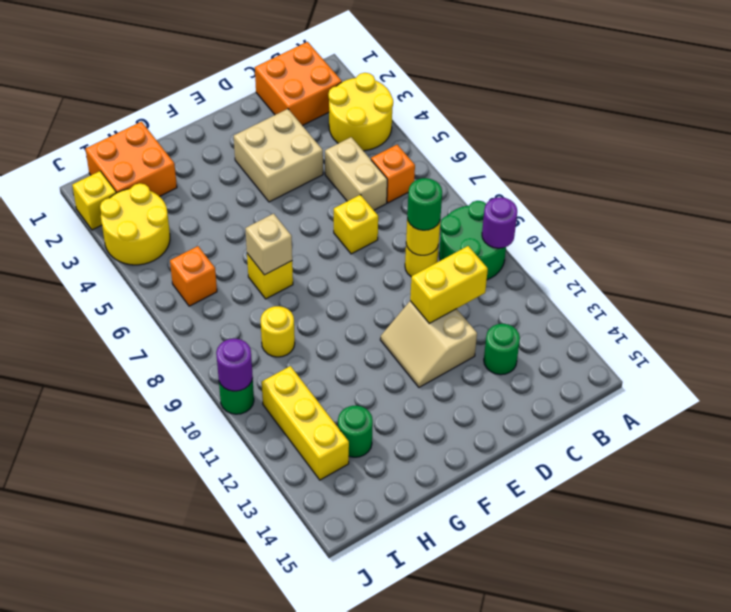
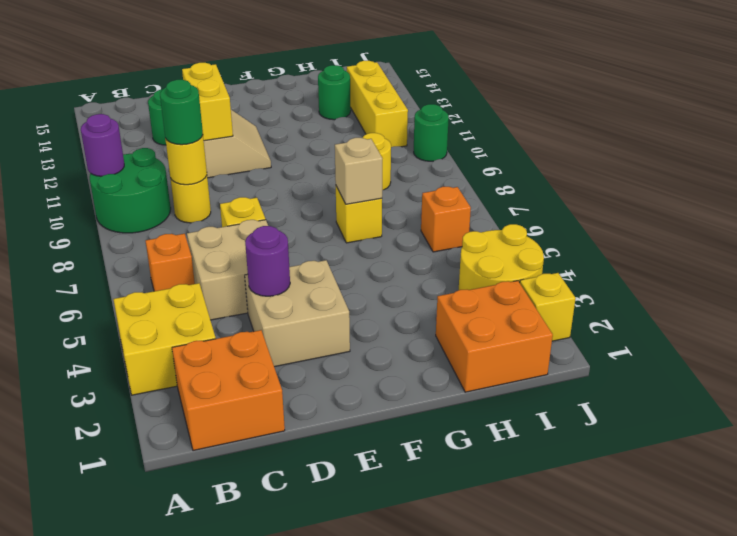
yellow round brick A3:B4 level 1 -> yellow brick A3:B4 level 1
tan brick C5:C6 level 1 -> tan brick C5:D6 level 1
yellow brick C11:D11 level 2 -> yellow brick D11:D12 level 2
purple round brick J10 level 2 -> purple round brick D4 level 2

